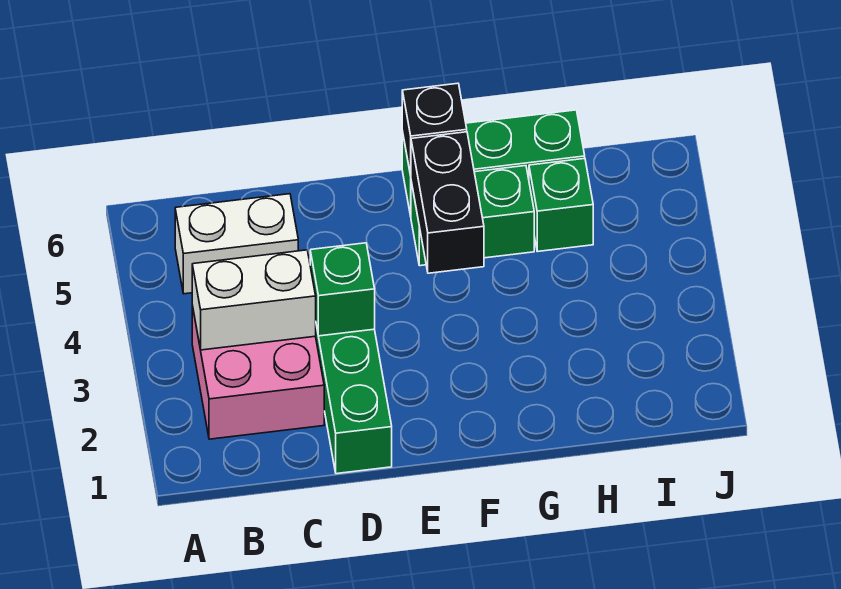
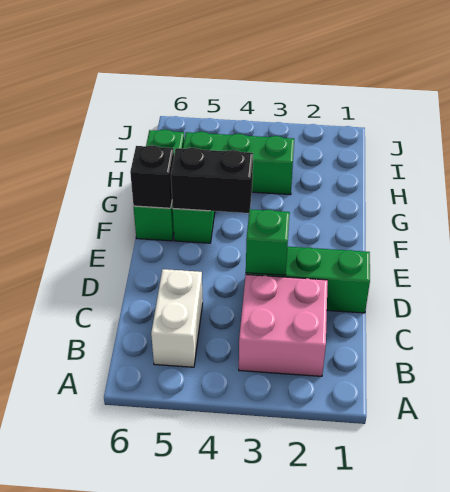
white brick B3:C3 level 2 -> none
green brick H5 level 1 -> green brick H3:H5 level 1

